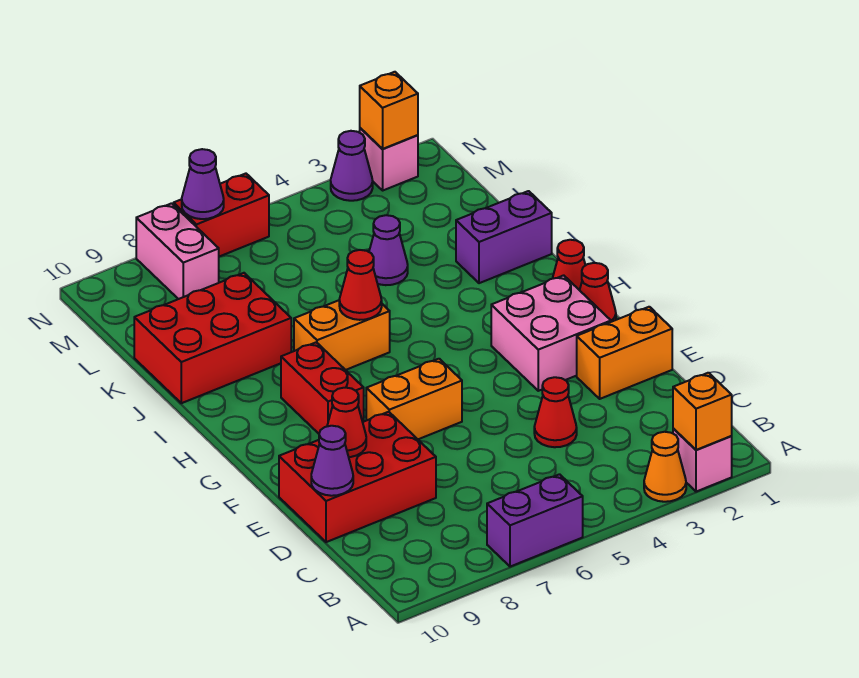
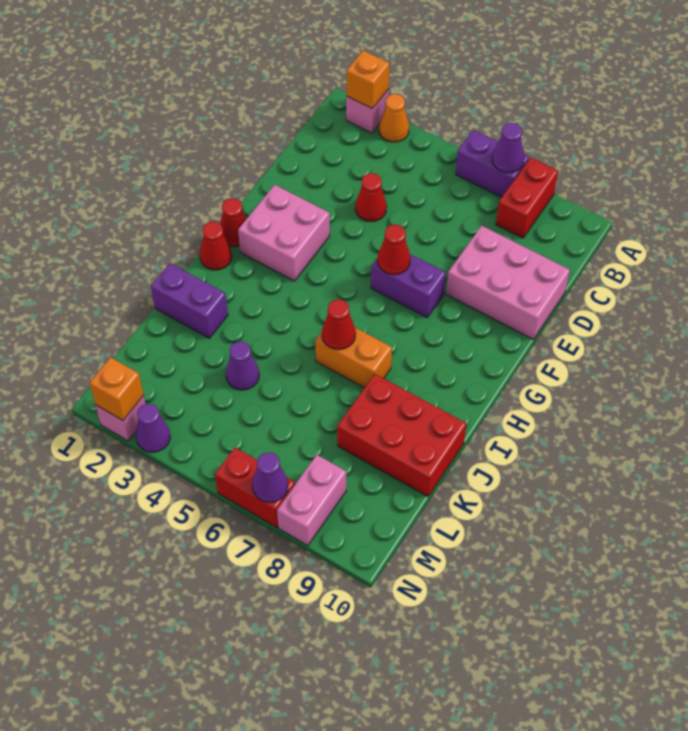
red brick D8:E10 level 1 -> pink brick D8:E10 level 1
purple cone D10 level 2 -> purple cone A7 level 2
orange brick E1:E2 level 1 -> none
red cone E9 level 2 -> red cone F6 level 2
orange brick F6:F7 level 1 -> purple brick F6:F7 level 1
red brick G8:H8 level 1 -> red brick A8:B8 level 1

